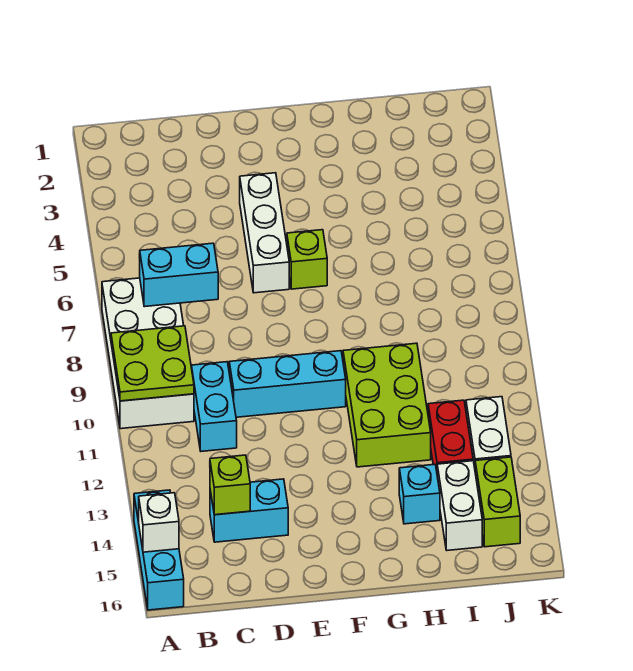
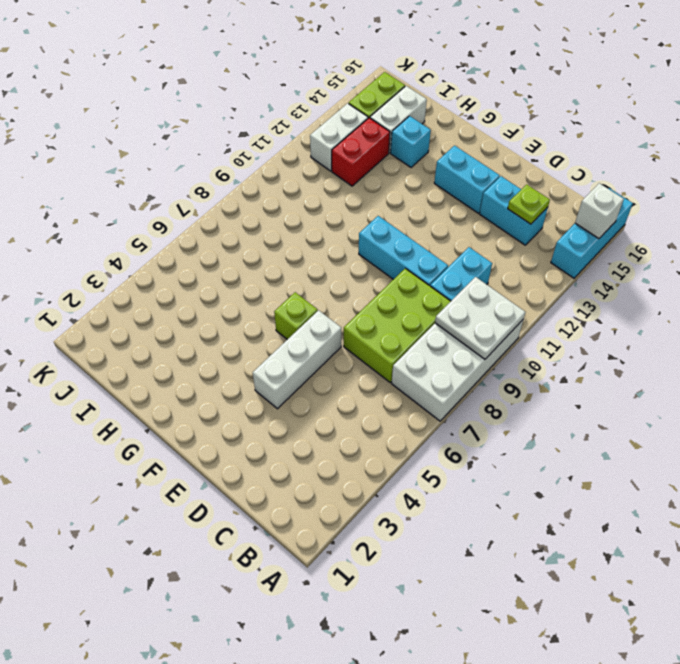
lime plate A9:B10 level 2 -> white plate A9:B10 level 2
cyan brick B7:C7 level 2 -> cyan brick E14:F14 level 1
lime brick C14 level 2 -> lime plate C14 level 2
lime brick G10:H12 level 1 -> lime brick C7:D9 level 1

